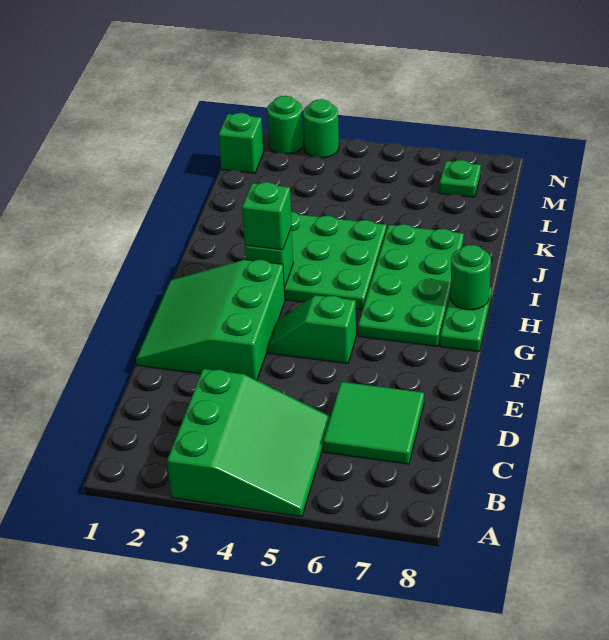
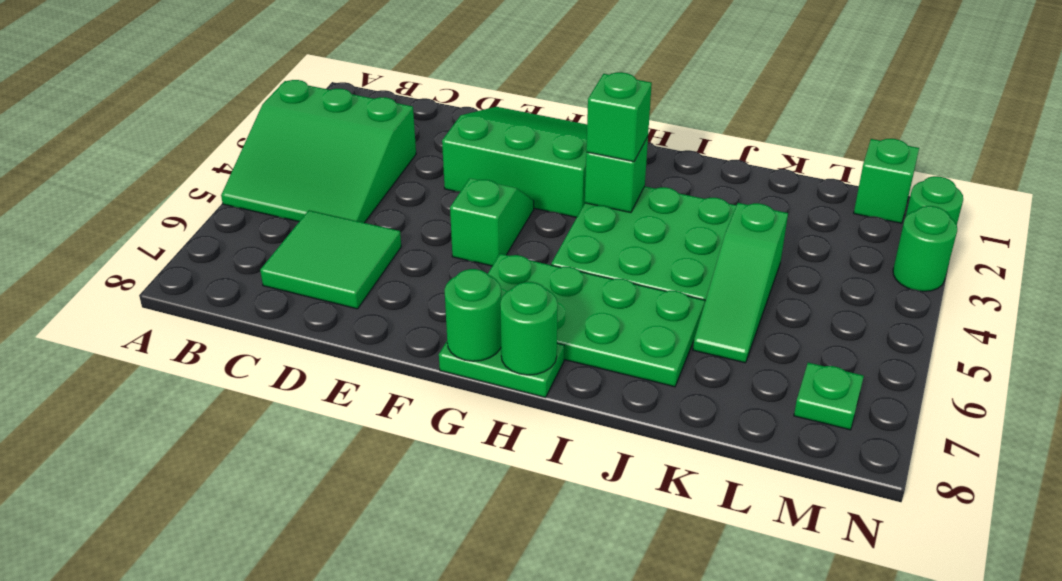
none -> green round brick G8 level 2
none -> green slope K4:K6 level 1 top 4

